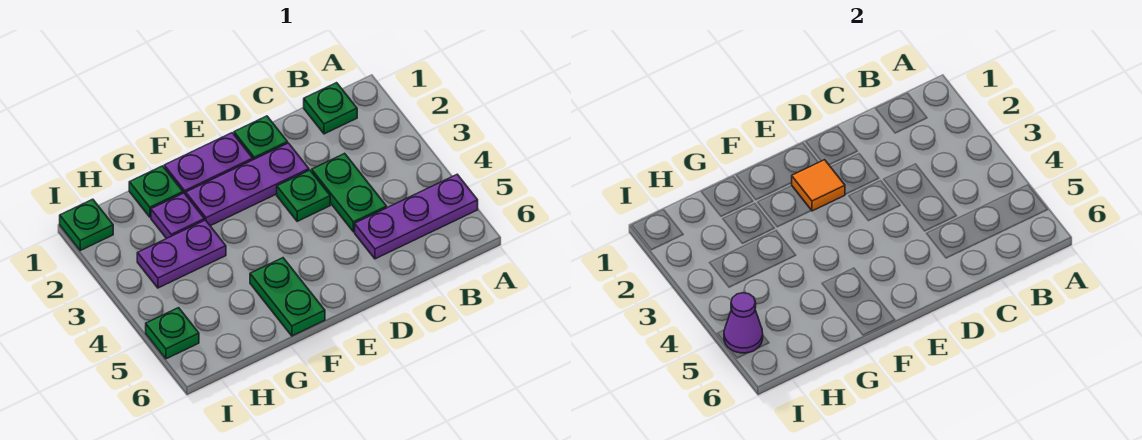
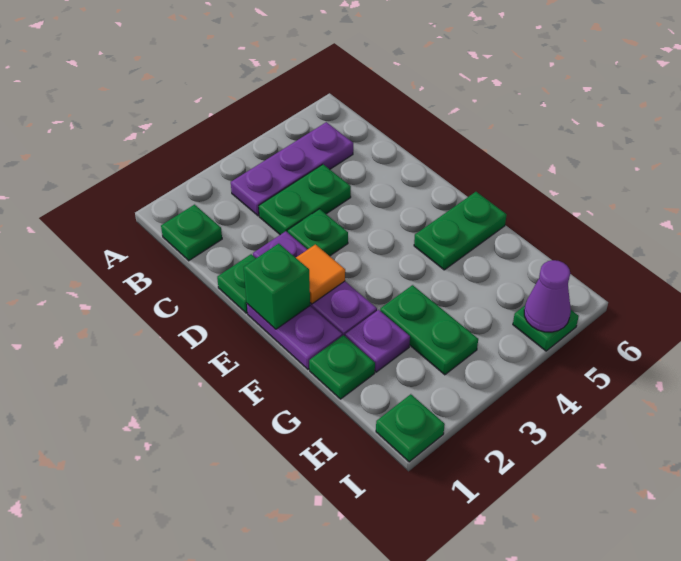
purple plate A5:C5 level 1 -> purple plate B3:B5 level 1
none -> green brick E1 level 2
purple plate G3:H3 level 1 -> green plate G3:H3 level 1

